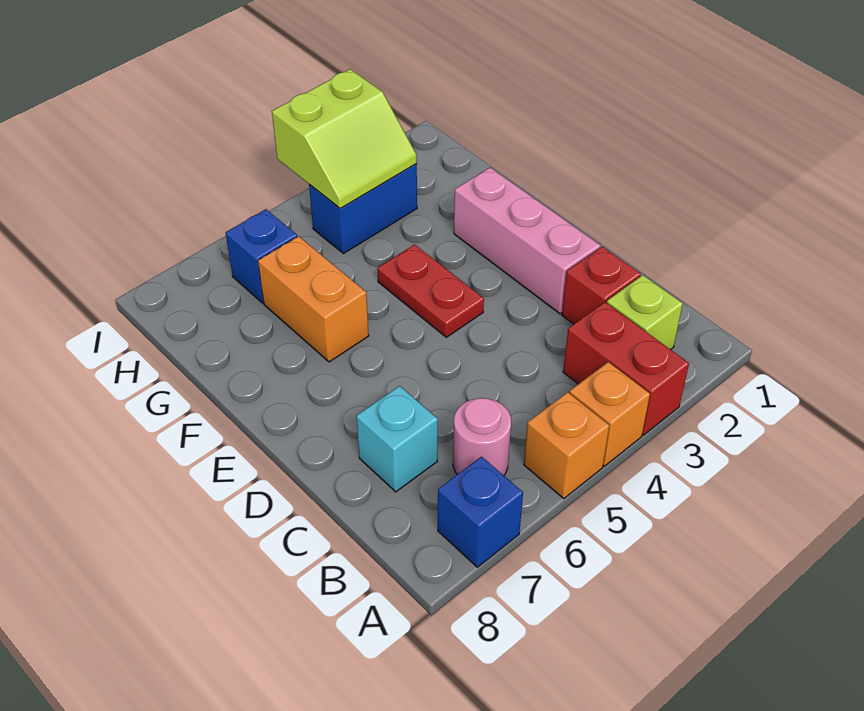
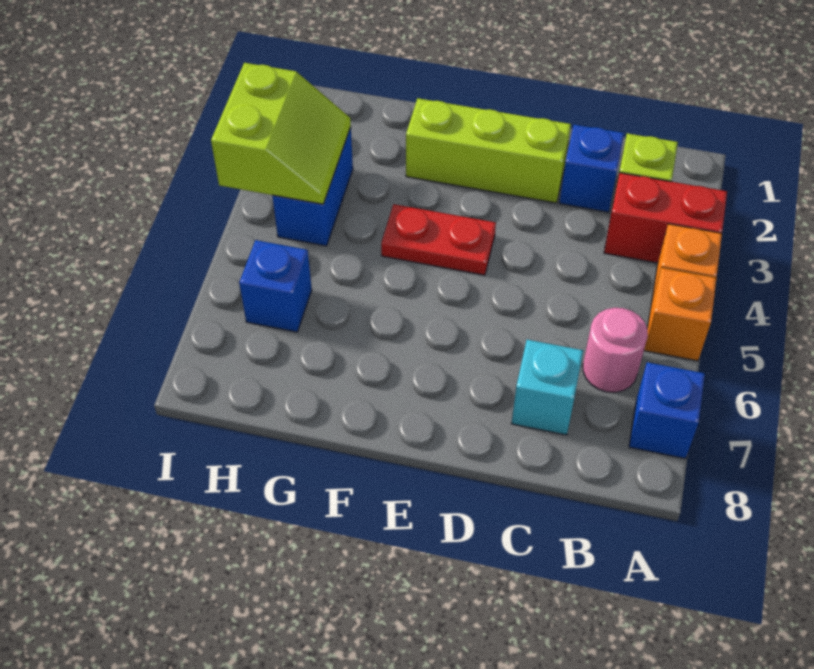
red brick C2 level 1 -> blue brick C2 level 1
pink brick D2:F2 level 1 -> lime brick D2:F2 level 1
orange brick F6:G6 level 1 -> none

